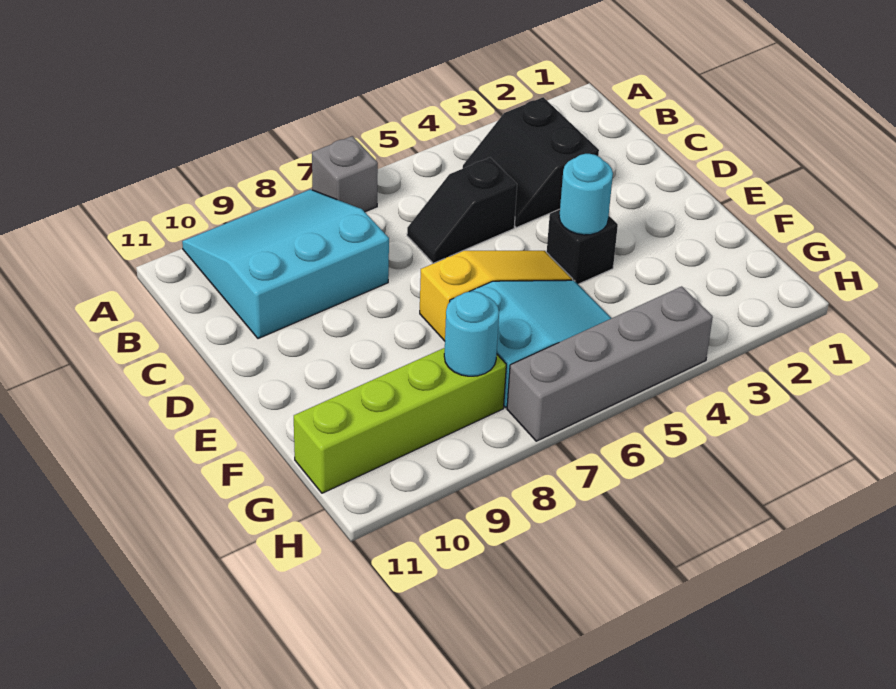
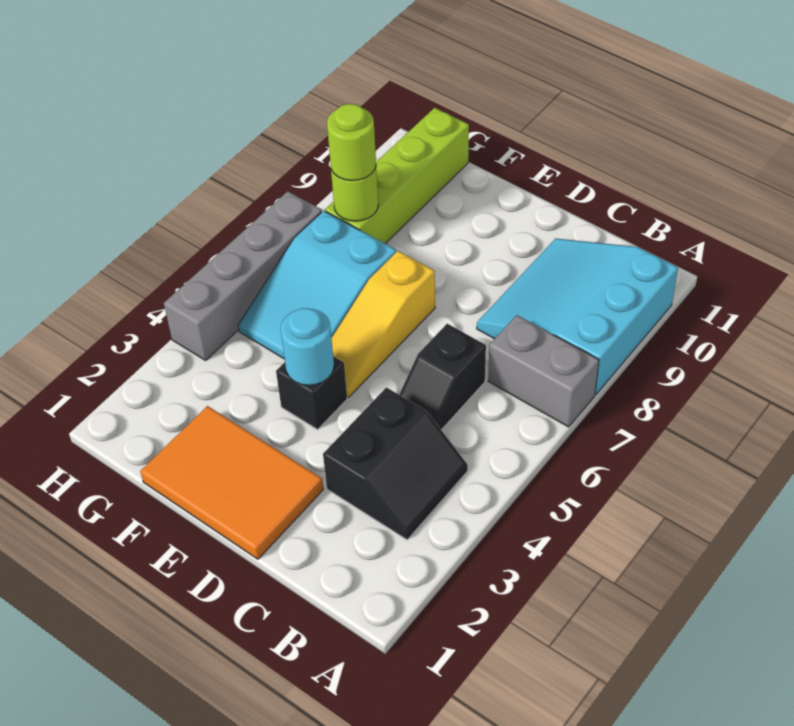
grey brick A7 level 1 -> grey brick A7:B7 level 1
cyan slope A8:C10 level 1 top C -> cyan slope A8:C10 level 1 top A
black slope B3:C4 level 1 top 3 -> black slope B3:C4 level 1 top C
black slope C5:C6 level 1 top 5 -> black slope C5:C6 level 1 top 6
none -> orange tile D1:F2 level 1
cyan round brick G8 level 2 -> lime round brick G8 level 2
none -> lime round brick G8 level 3

